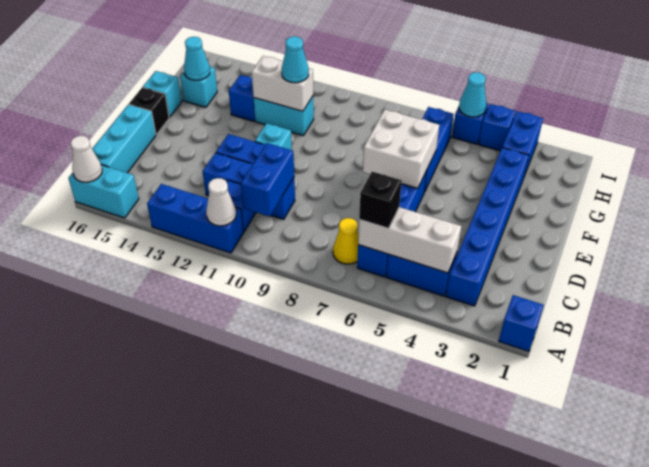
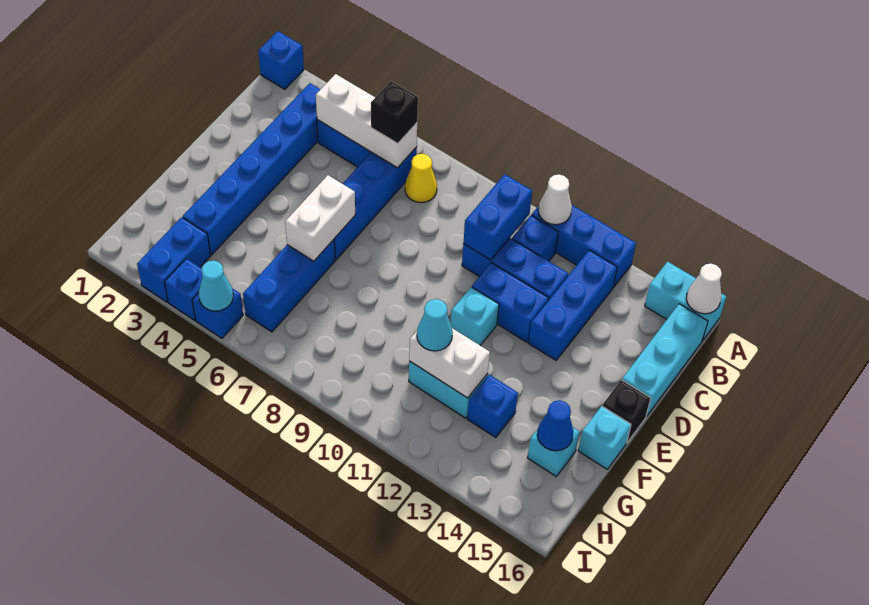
none -> blue brick B13:D13 level 1
white brick E6:F7 level 2 -> white brick E6:F6 level 2
cyan cone G15 level 2 -> blue cone G15 level 2

